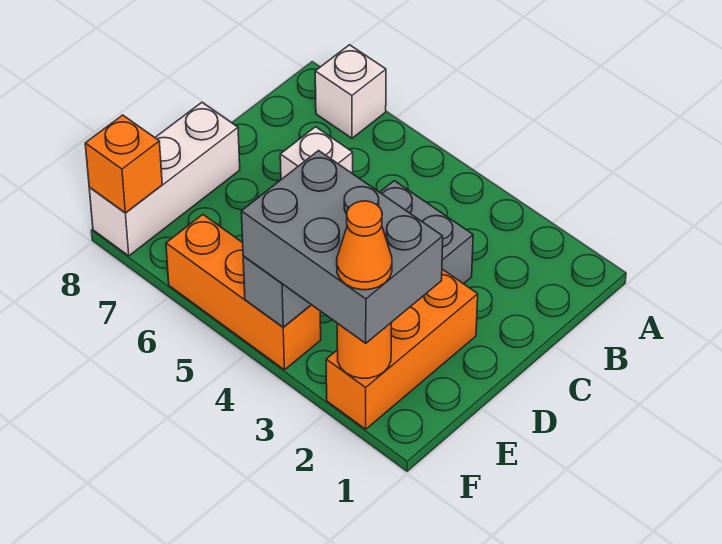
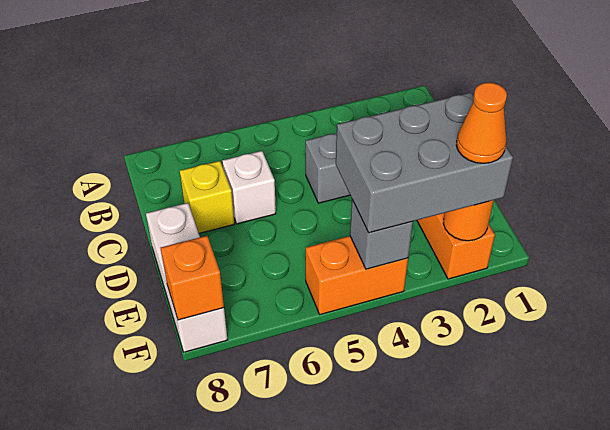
white brick A7 level 1 -> none
none -> yellow brick C7 level 1
orange brick F4:F6 level 1 -> orange brick F4:F5 level 1

